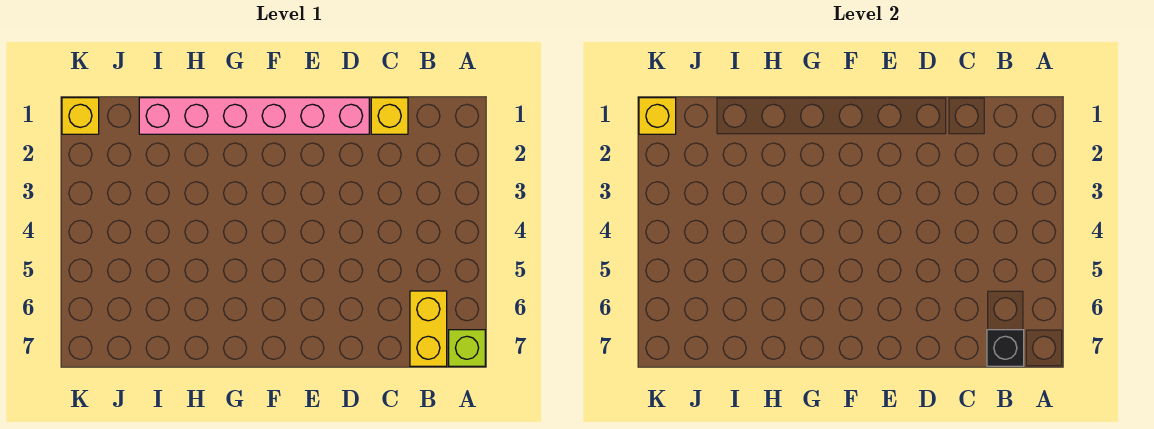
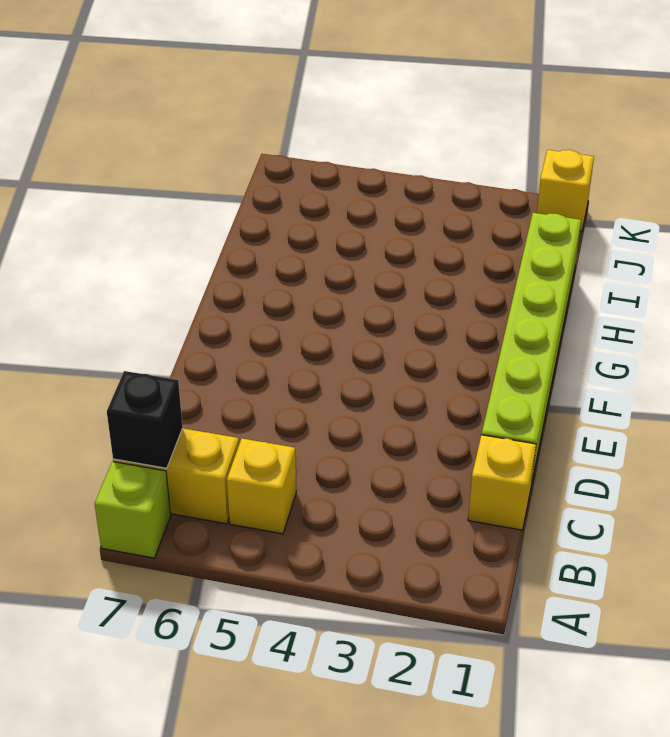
pink brick D1:I1 level 1 -> lime brick D1:I1 level 1
yellow brick K1 level 2 -> yellow brick B5 level 1

